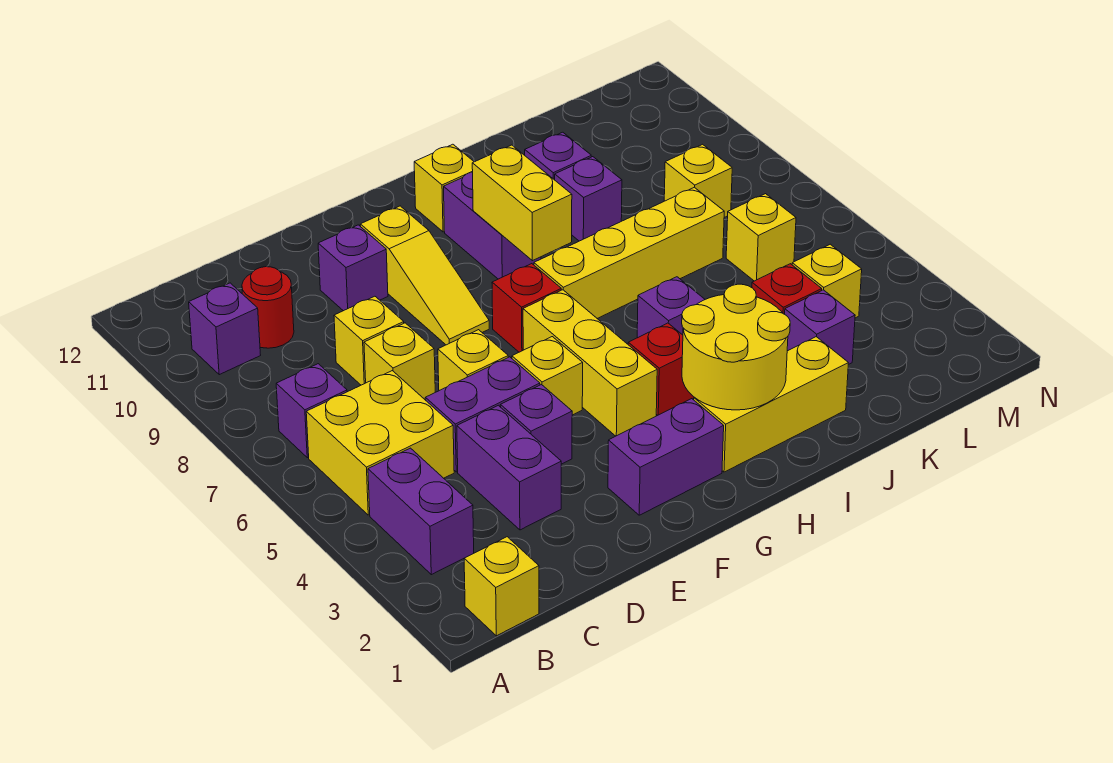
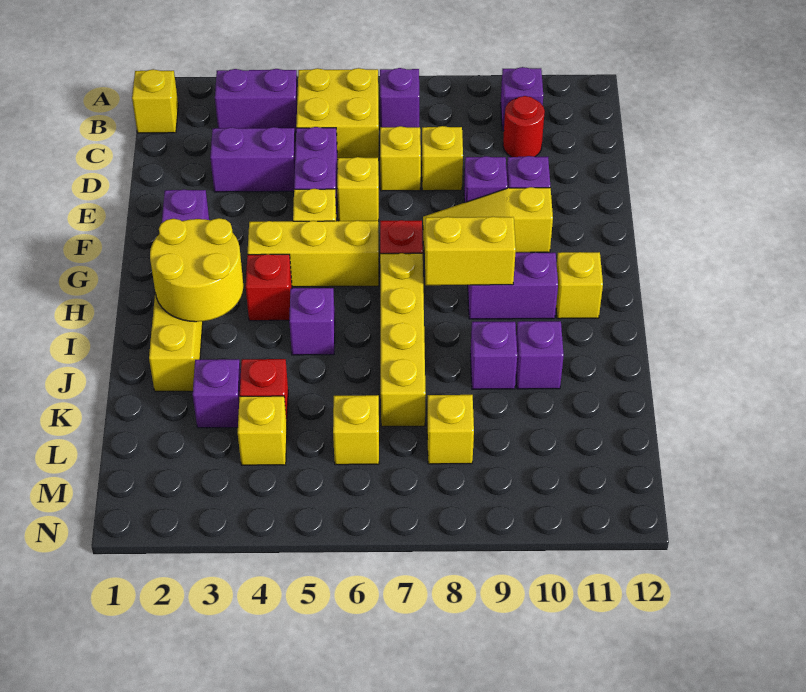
purple brick E4 level 1 -> purple brick E9 level 1

